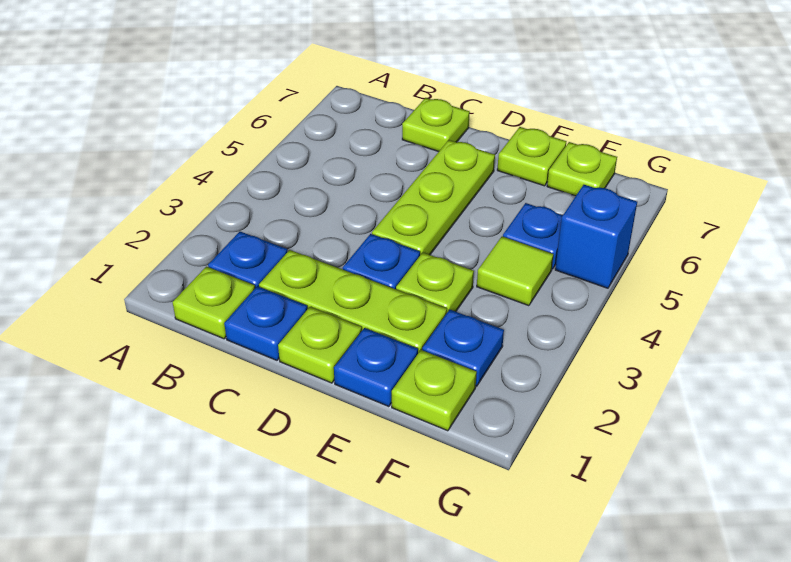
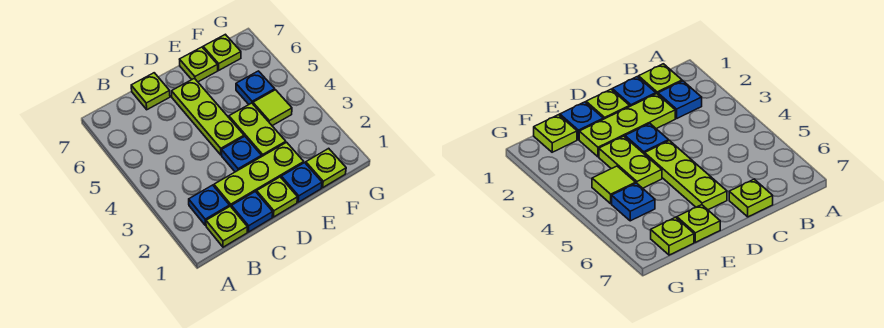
lime plate E3 level 1 -> lime plate E3:E4 level 1
blue plate F2 level 1 -> none
blue brick G5 level 1 -> none

